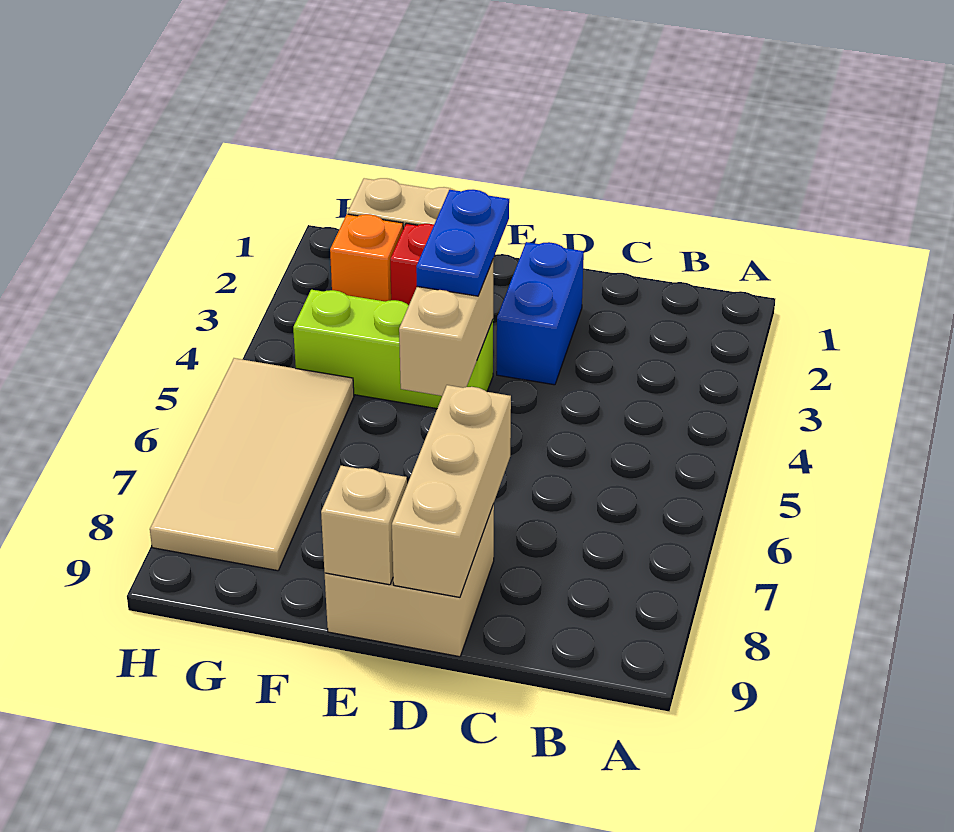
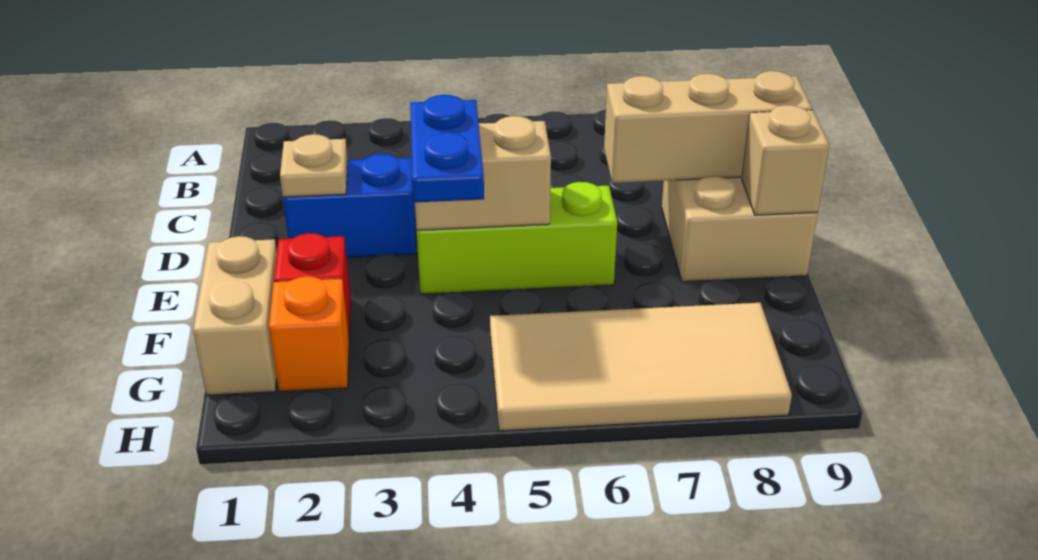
none -> tan plate D2 level 2
blue plate E3:E4 level 3 -> blue plate E4:F4 level 3
lime brick E4:G4 level 1 -> lime brick E4:E6 level 1

